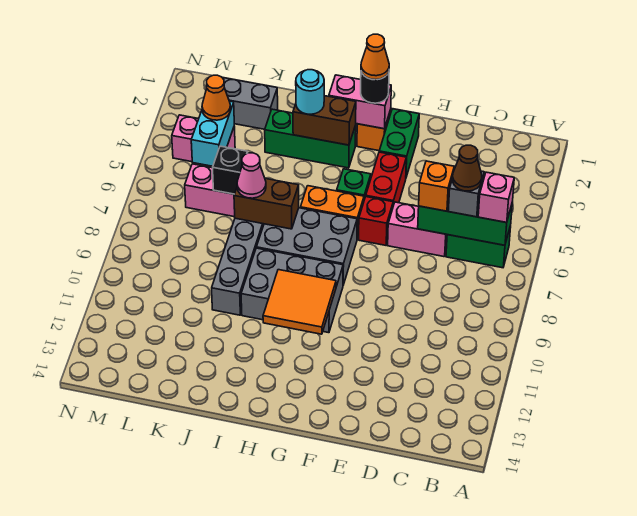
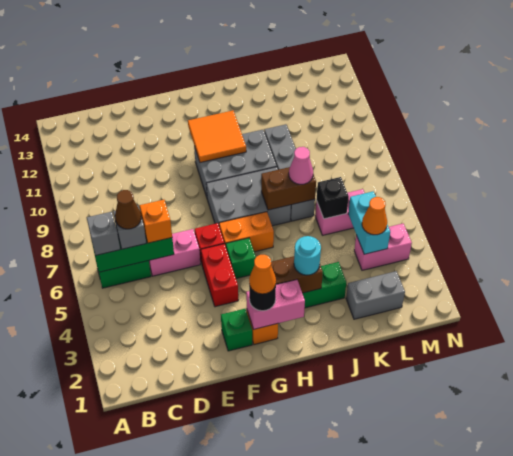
pink brick B6 level 3 -> grey brick B6 level 3
green brick F2:F3 level 1 -> green brick F2 level 1

